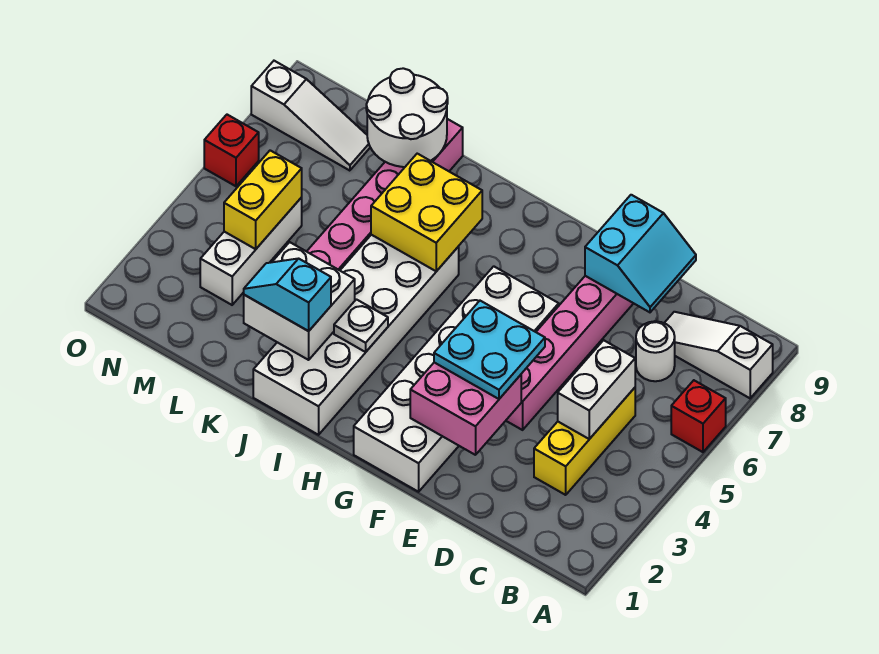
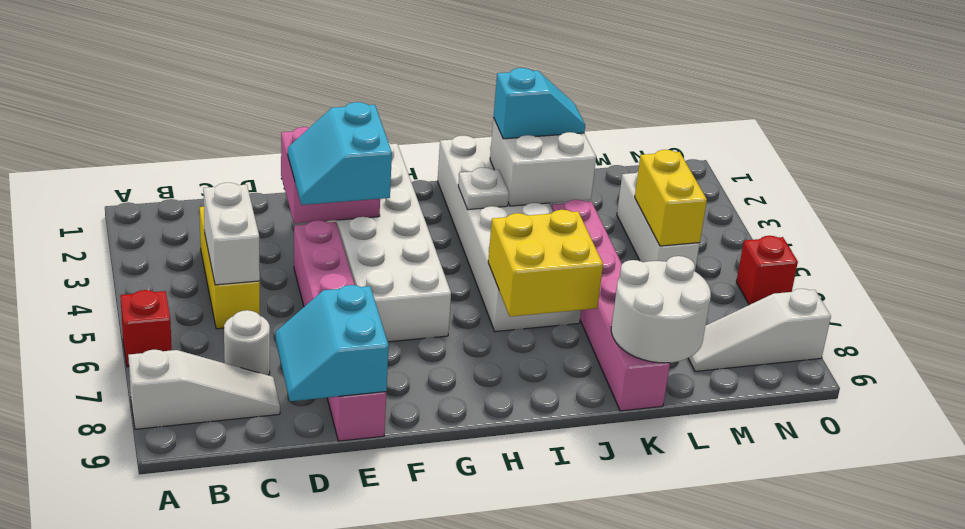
cyan plate E3:F4 level 3 -> cyan slope E3:F4 level 3 top F

